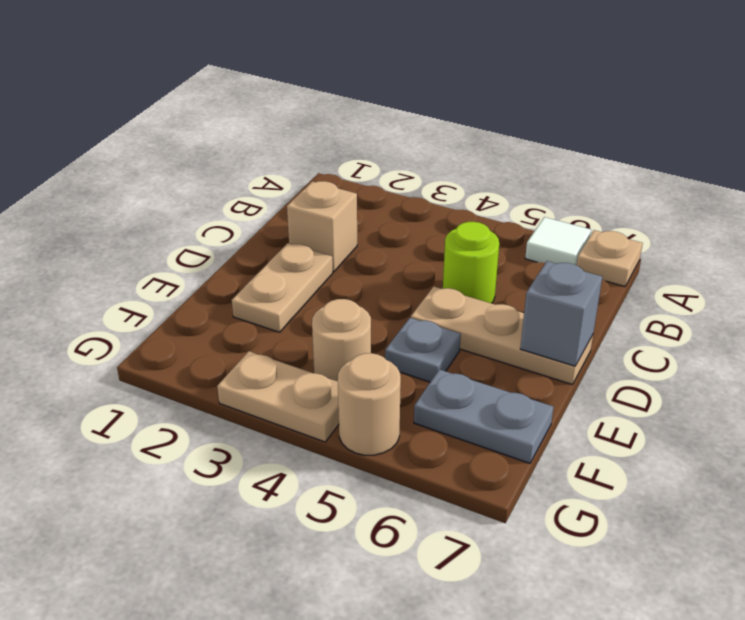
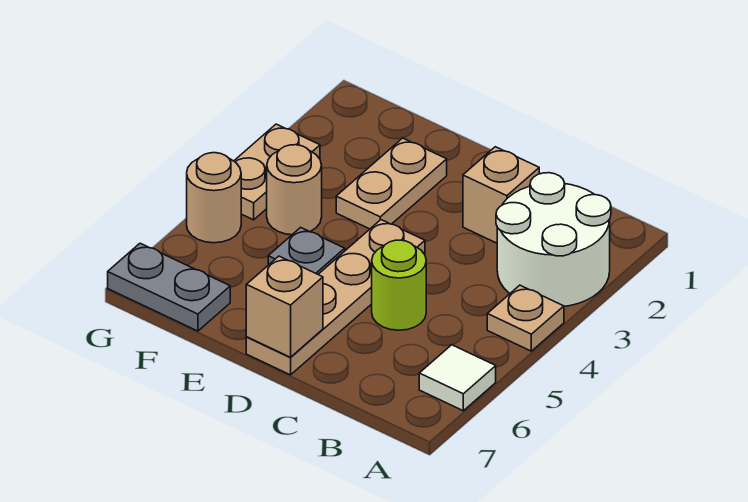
none -> white round brick A2:B3 level 1
tan plate A7 level 1 -> tan plate A4 level 1
tan plate D2:E2 level 1 -> tan plate E2:E3 level 1
tan plate D5:D7 level 1 -> tan plate D4:D7 level 1
grey brick D7 level 2 -> tan brick D7 level 2
grey plate F6:F7 level 1 -> grey plate F7:G7 level 1

